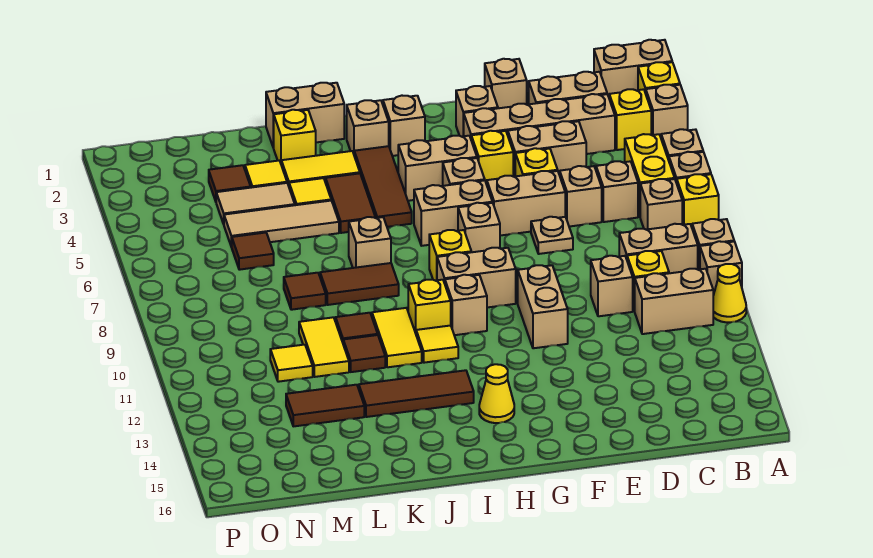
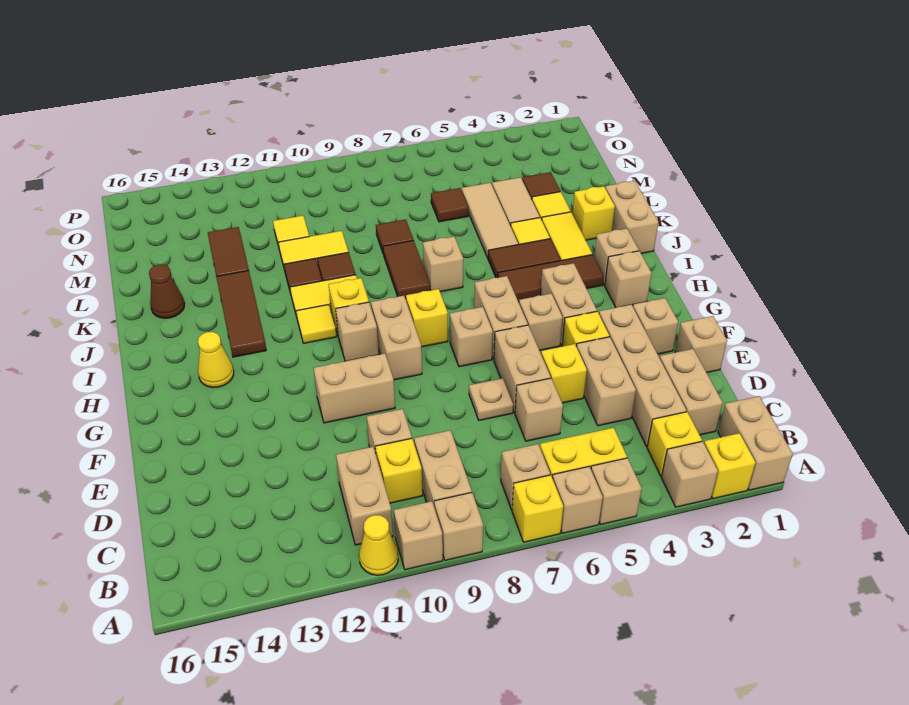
tan brick C6 level 1 -> none
none -> brown cone K15 level 1

